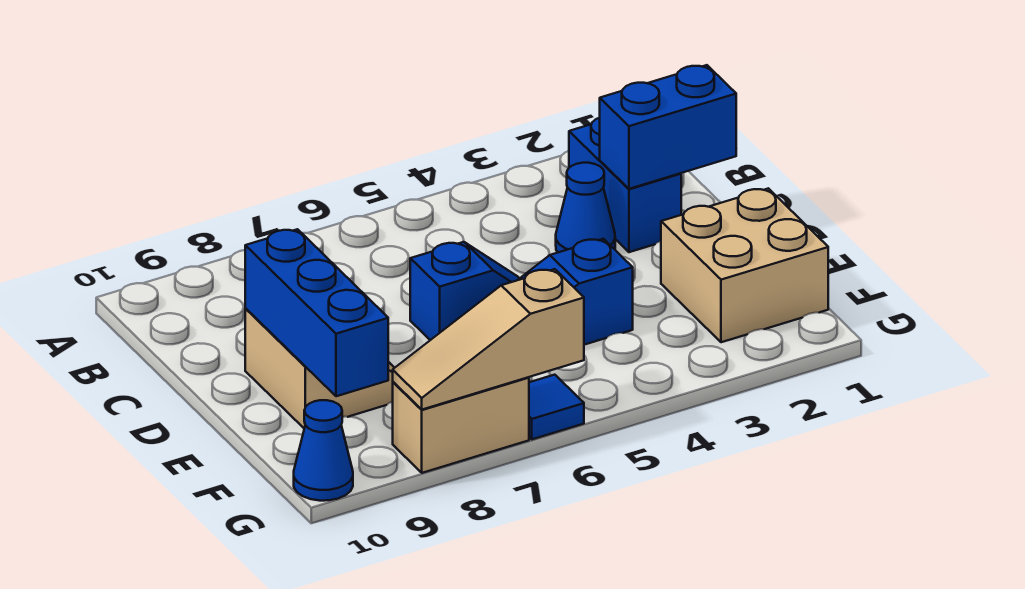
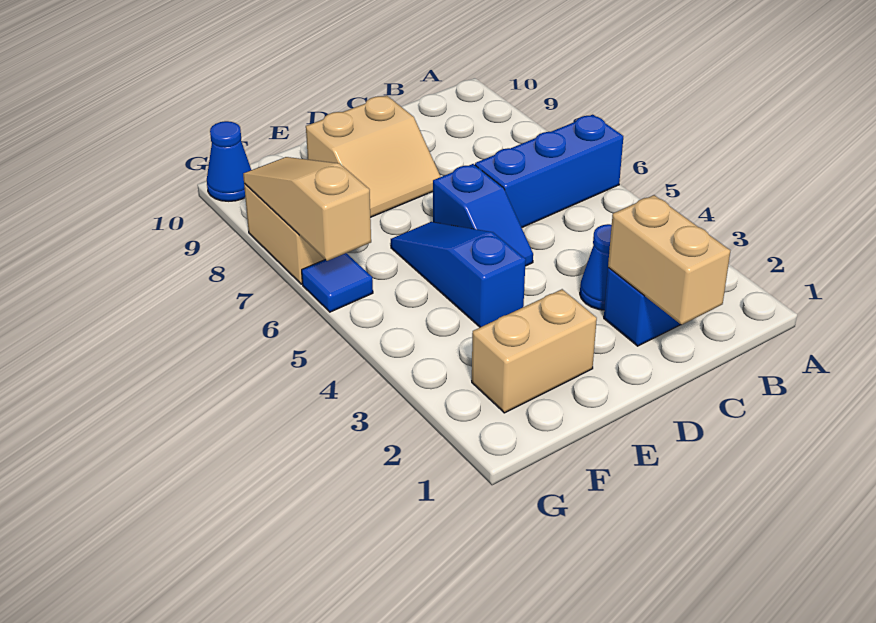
blue brick C1:C2 level 2 -> tan brick C1:C2 level 2
blue brick D9:F9 level 2 -> blue brick A6:C6 level 1
tan brick E1:F2 level 1 -> tan brick E2:F2 level 1

